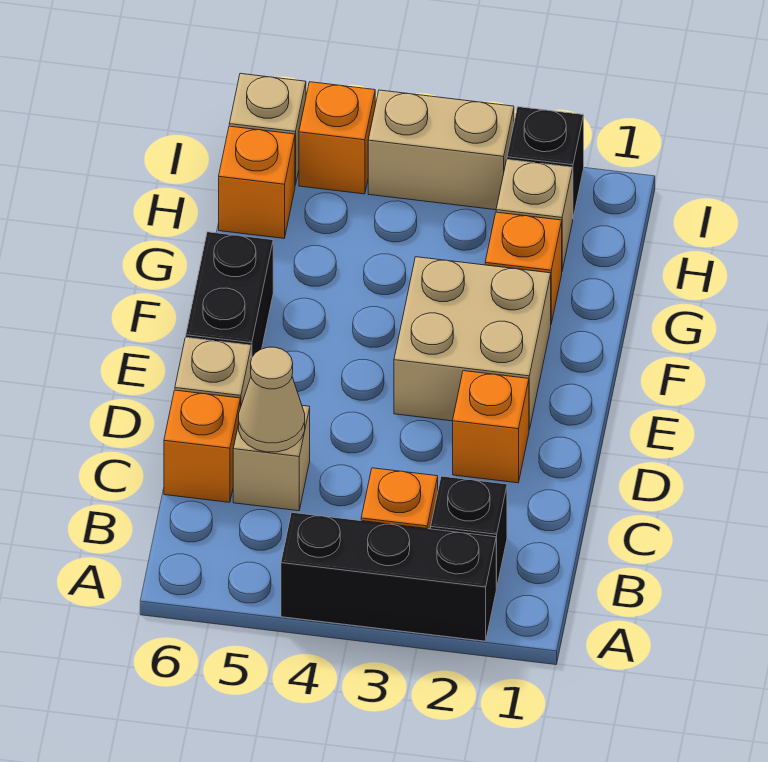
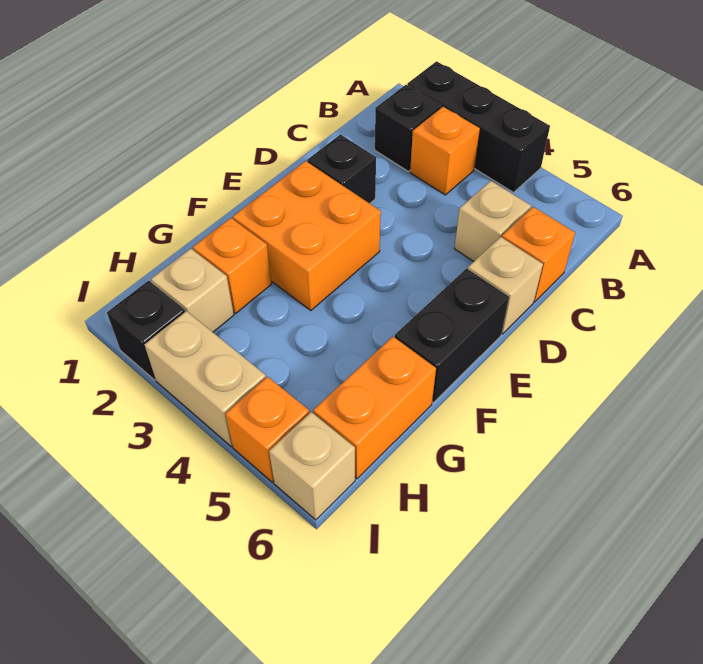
tan cone C5 level 2 -> none
orange brick D2 level 1 -> black brick D2 level 1
tan brick E2:F3 level 1 -> orange brick E2:F3 level 1
orange brick H6 level 1 -> orange brick G6:H6 level 1

